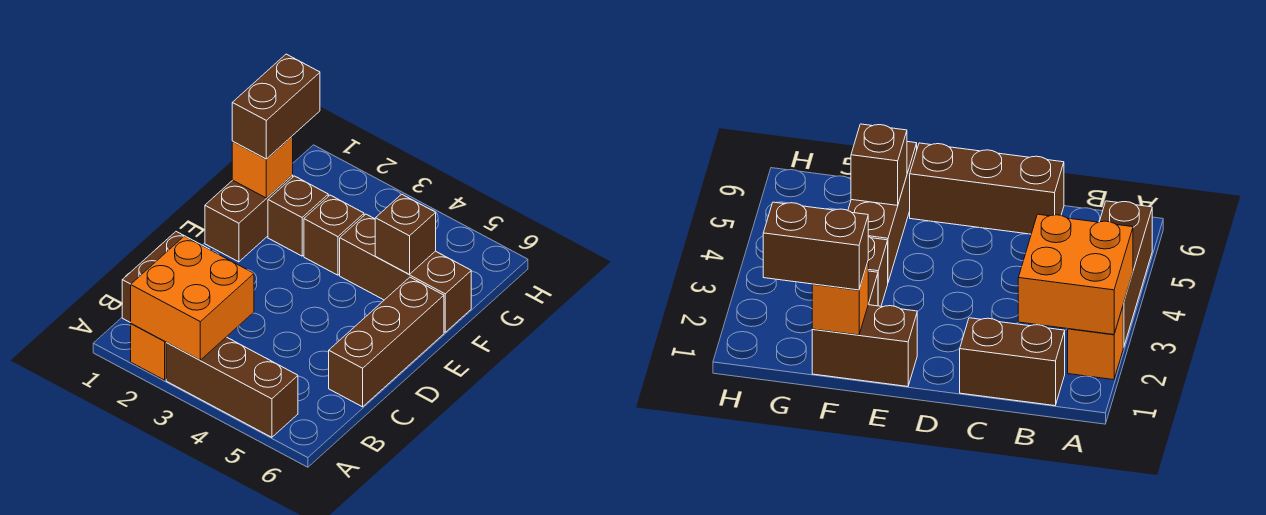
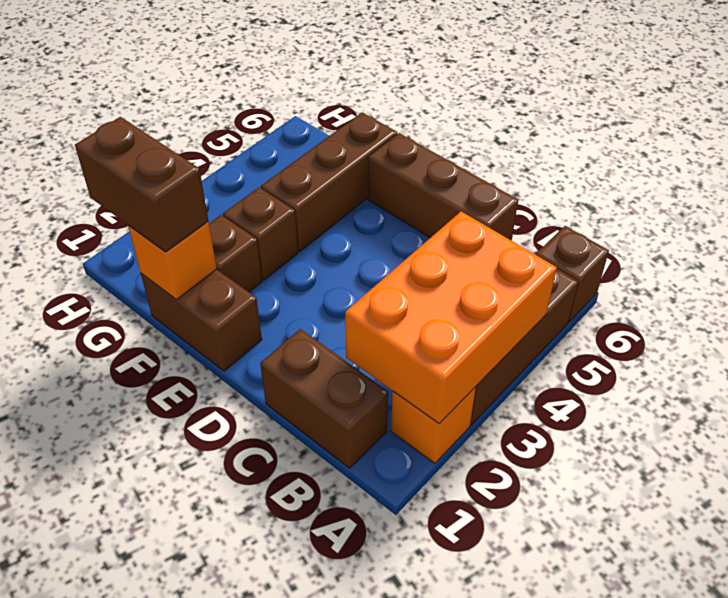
orange brick A2:B3 level 2 -> orange brick A2:B4 level 2
brown brick F5 level 2 -> brown brick A6 level 1

